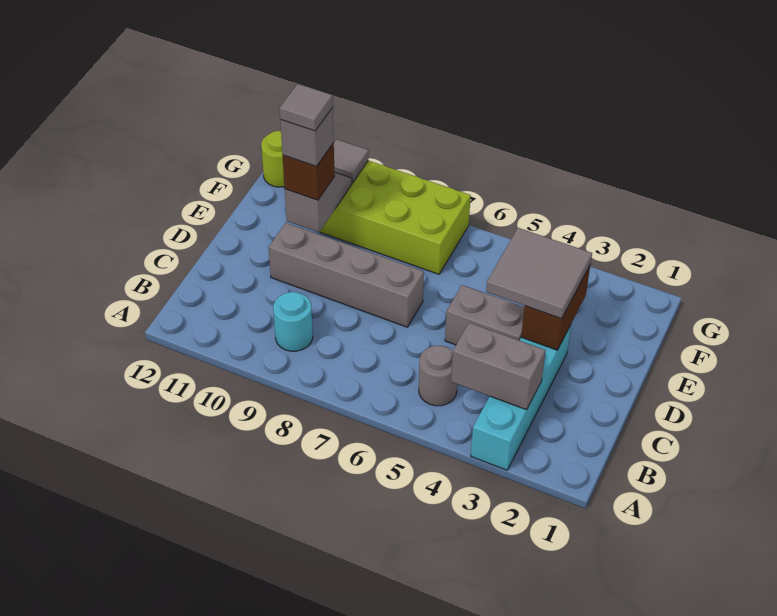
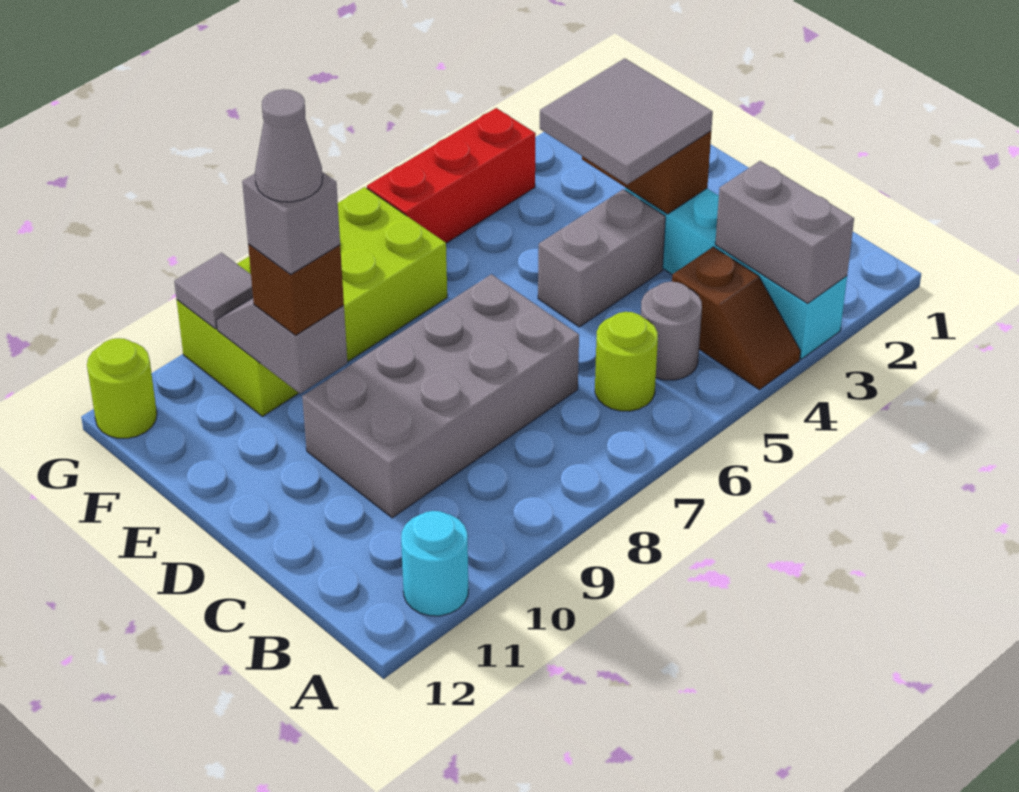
none -> brown slope A4:B4 level 1 top B
grey brick B3:B4 level 2 -> grey brick A3:B3 level 2
none -> lime round brick B6 level 1
cyan round brick B9 level 1 -> cyan round brick A11 level 1
grey brick D7:D10 level 1 -> grey brick C7:D10 level 1
grey tile E10 level 5 -> grey cone E10 level 5
none -> red brick G4:G6 level 1

